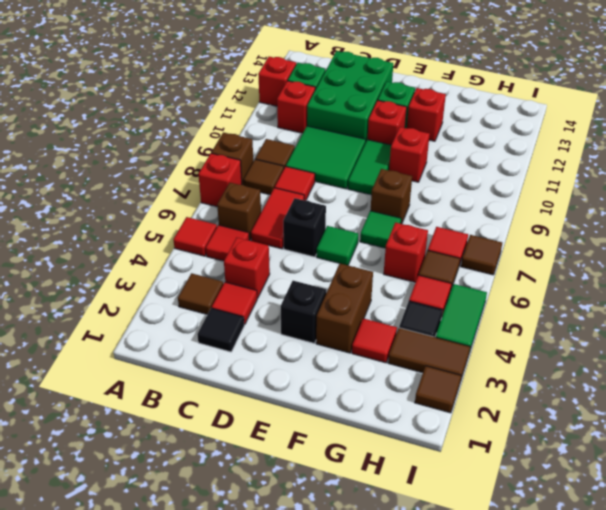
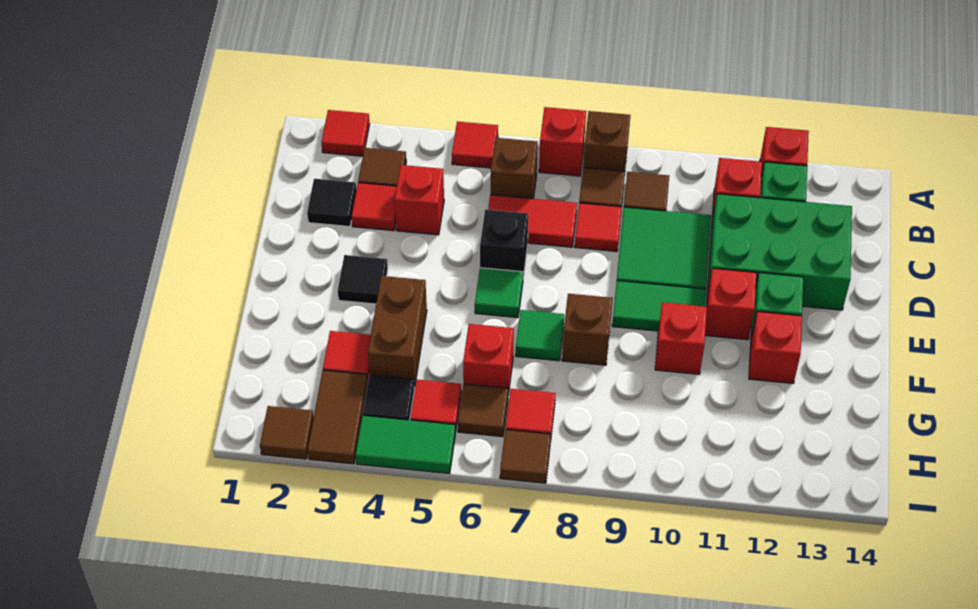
red tile B5 level 1 -> red tile A2 level 1
black brick E3 level 1 -> black tile E3 level 1
brown brick F3:F4 level 1 -> brown brick F4:G4 level 1

